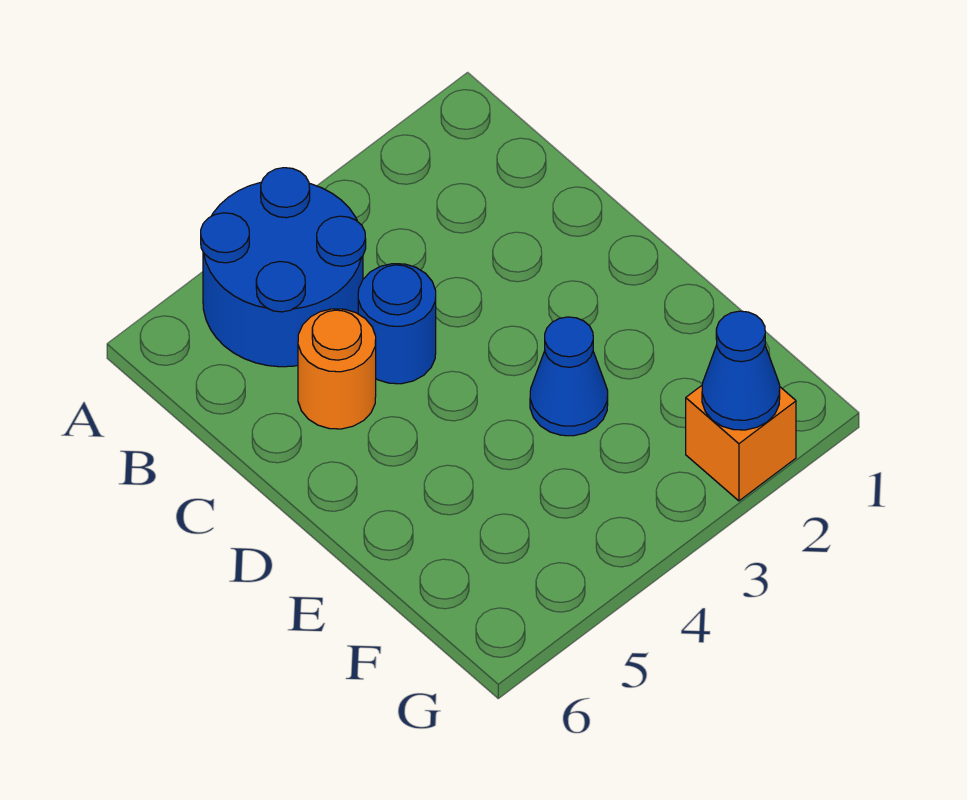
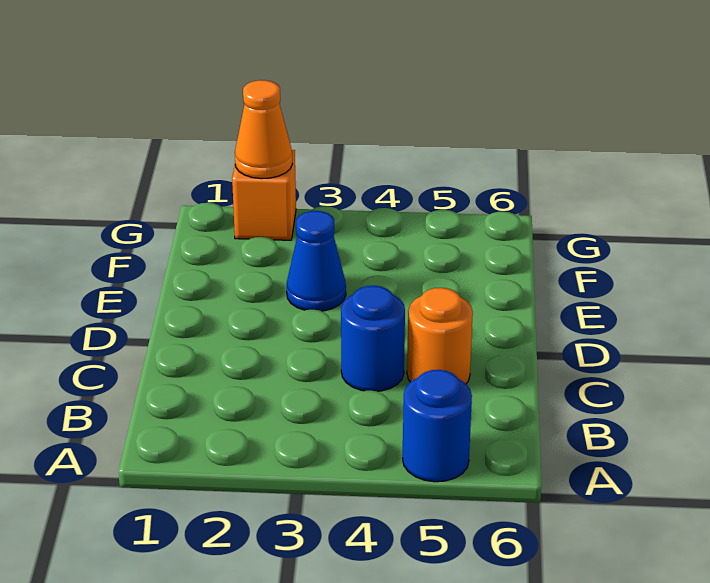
blue round brick A4:B5 level 1 -> blue round brick A5 level 1
blue cone G2 level 2 -> orange cone G2 level 2

